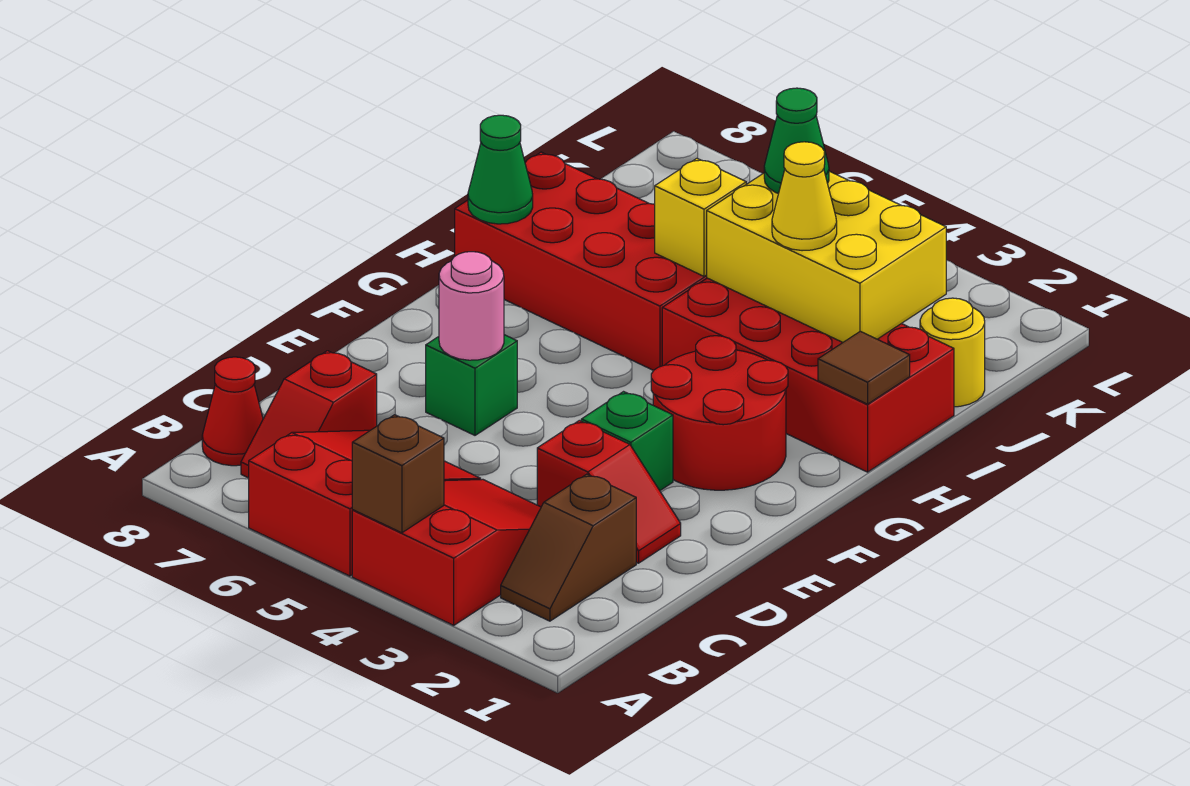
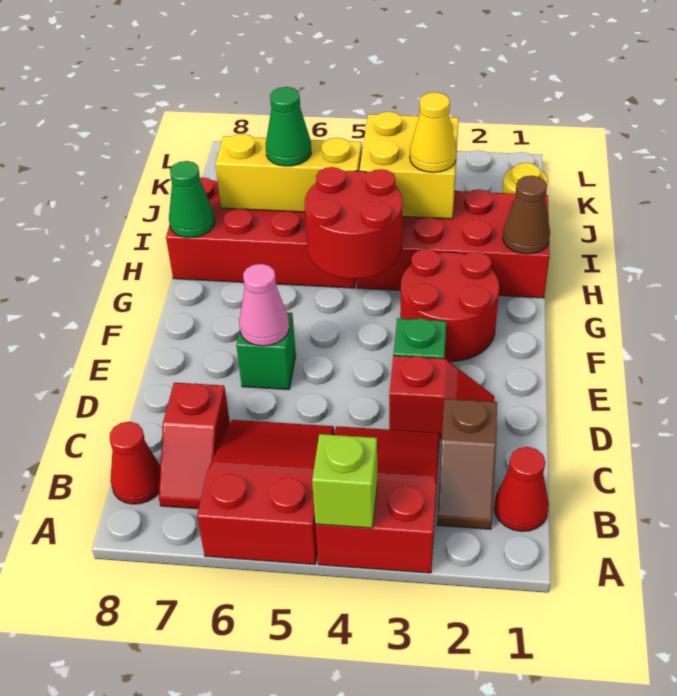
brown brick A4 level 2 -> lime brick A4 level 2
none -> red cone B1 level 1
pink round brick E6 level 2 -> pink cone E6 level 2
none -> red round brick G4:H5 level 2
brown tile H1 level 2 -> brown cone H1 level 2
yellow brick I2:J4 level 2 -> yellow brick I3:J4 level 2
yellow brick I5 level 2 -> yellow brick I5:I7 level 2
green cone J4 level 3 -> green cone I6 level 3

